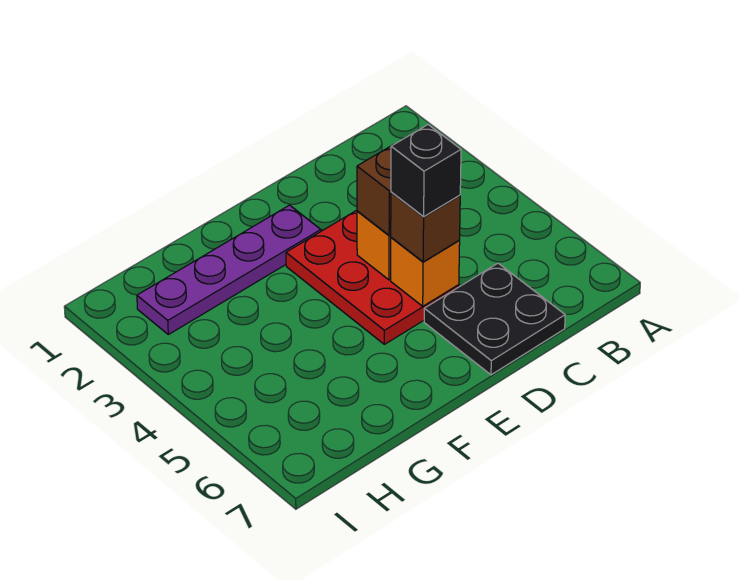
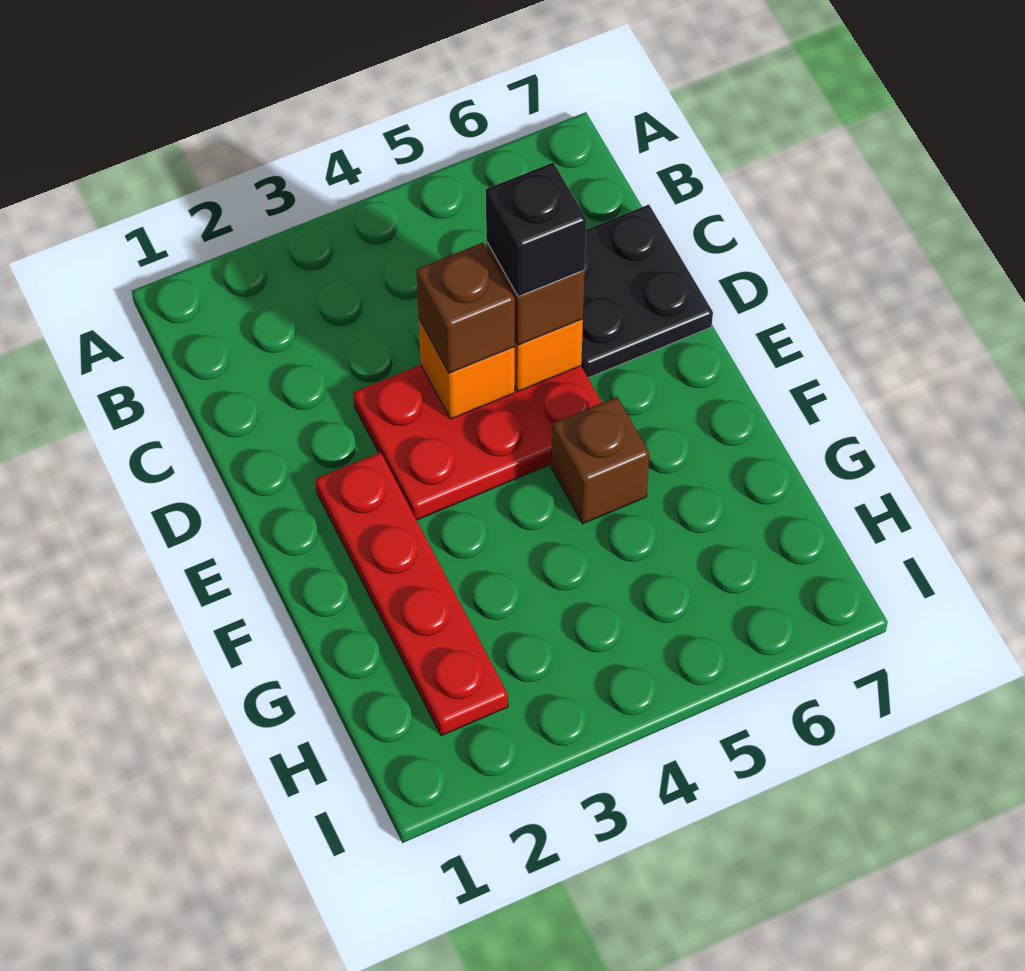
purple plate E2:H2 level 1 -> red plate E2:H2 level 1
none -> brown brick F5 level 1

